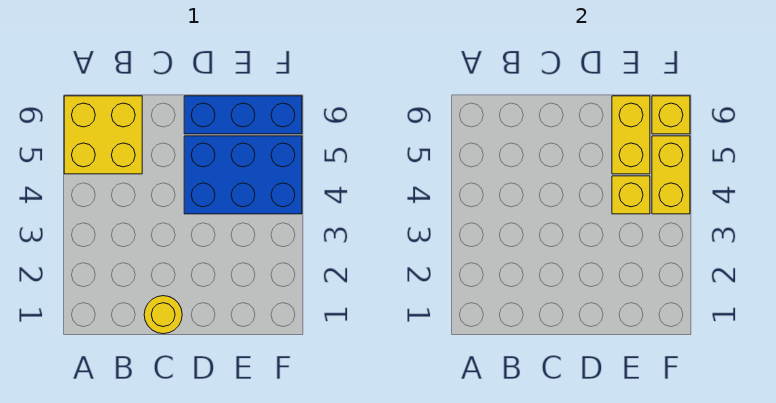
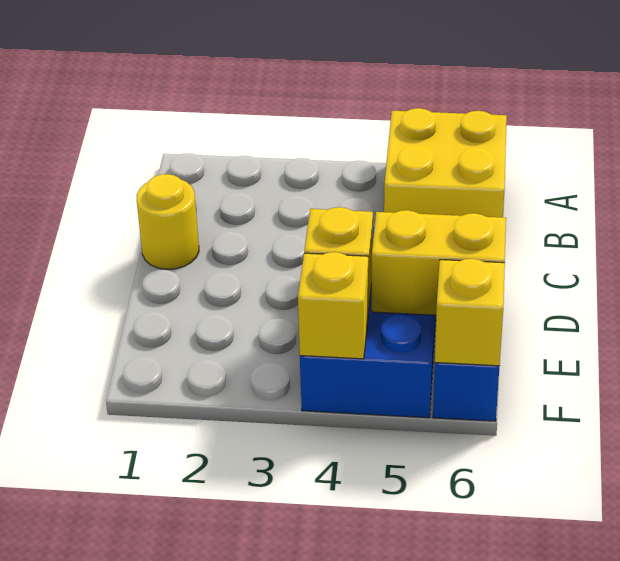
yellow brick F4:F5 level 2 -> yellow brick F4 level 2

